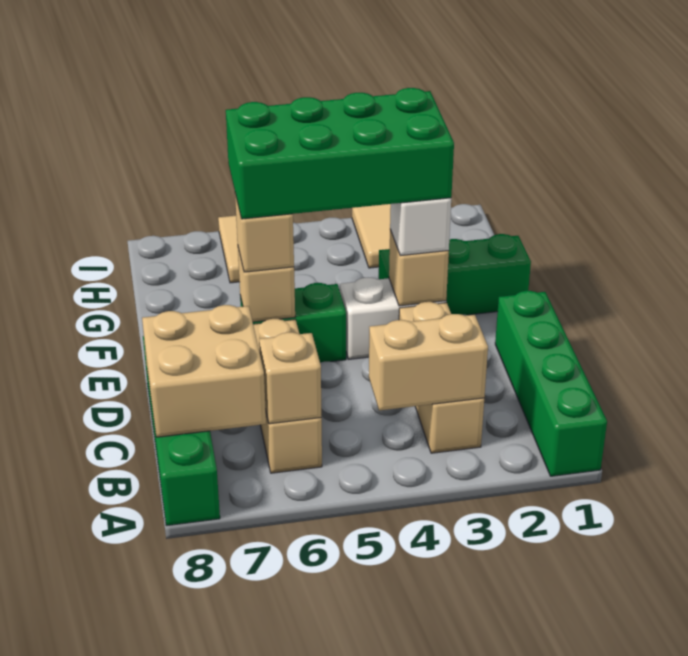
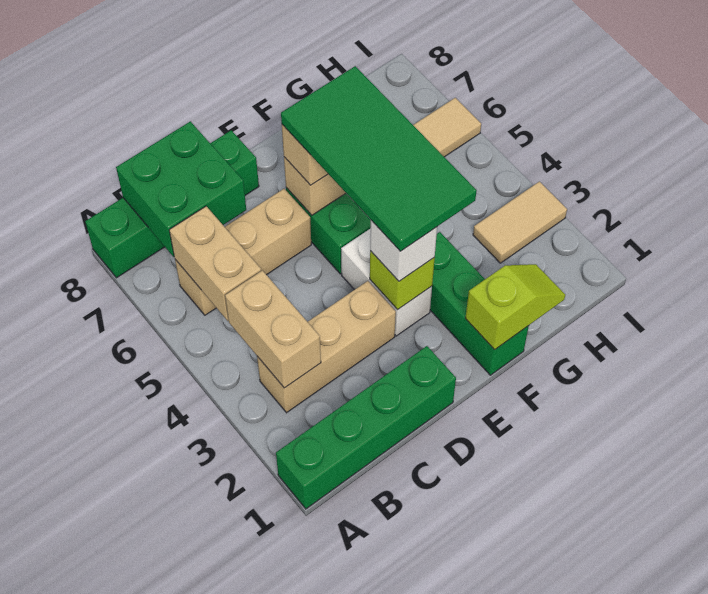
tan brick B6 level 2 -> tan brick B5:B6 level 2
tan brick B7:C8 level 2 -> green brick B7:C8 level 2
tan brick E3 level 2 -> lime brick E3 level 2
green brick E3:F6 level 4 -> green tile E3:F6 level 4
none -> lime slope F1:G1 level 2 top F

